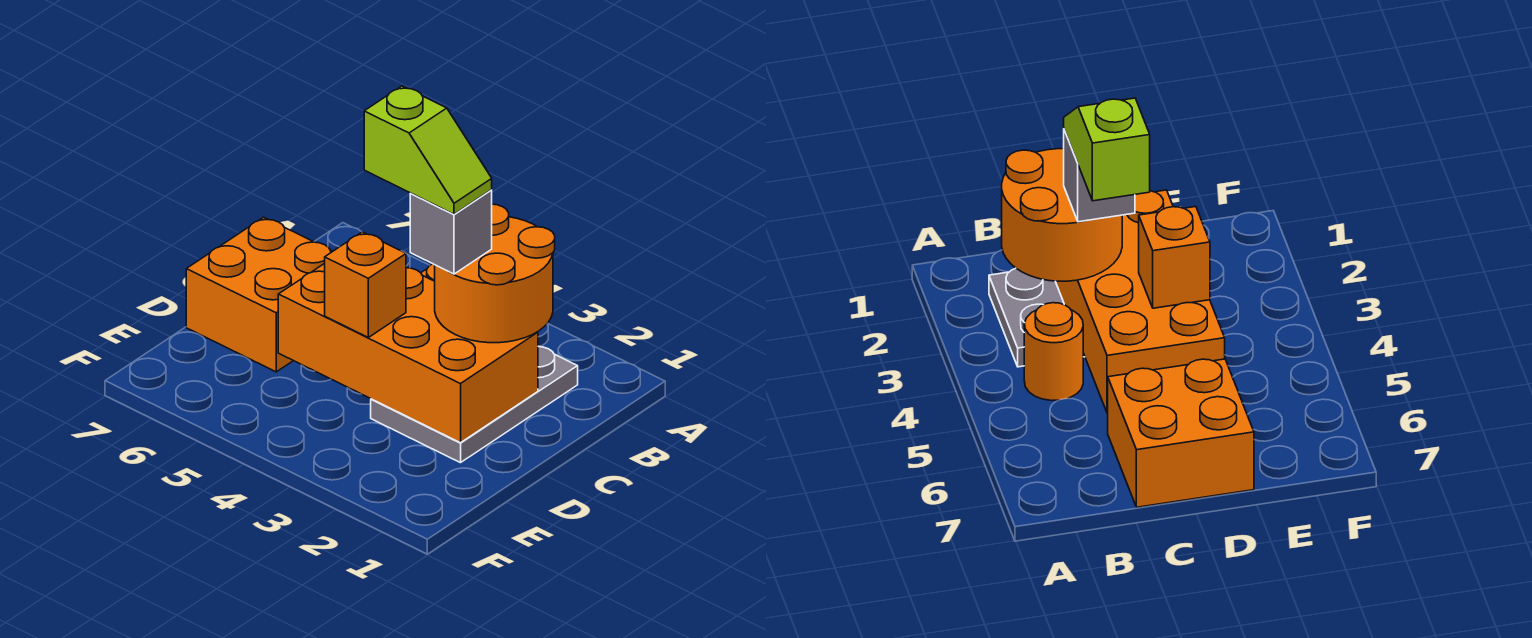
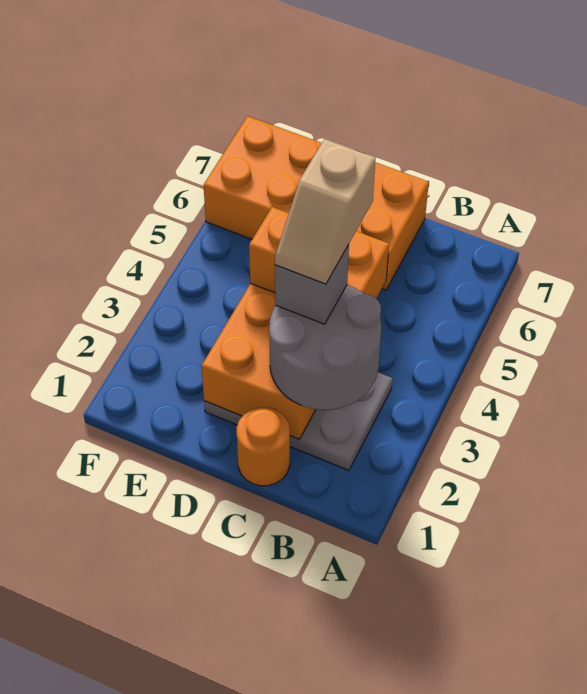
orange round brick B2:C3 level 3 -> grey round brick B2:C3 level 3
orange round brick B4 level 1 -> orange round brick C1 level 1
lime slope C3:C4 level 5 top 4 -> tan slope C3:C4 level 5 top 4
orange brick C6:D7 level 1 -> orange brick C6:F7 level 1

